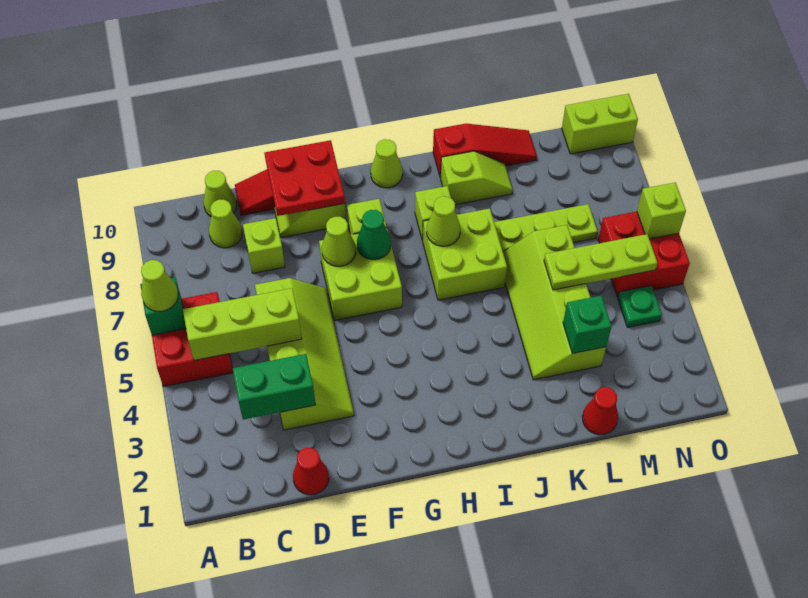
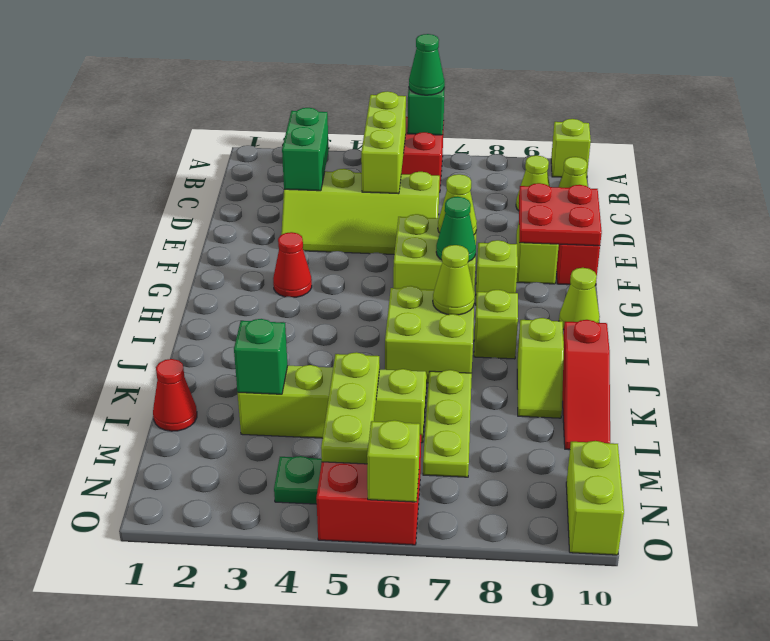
lime cone A6 level 3 -> green cone A6 level 3
red cone D1 level 1 -> red cone G3 level 1
lime brick D8 level 1 -> lime brick A10 level 1

